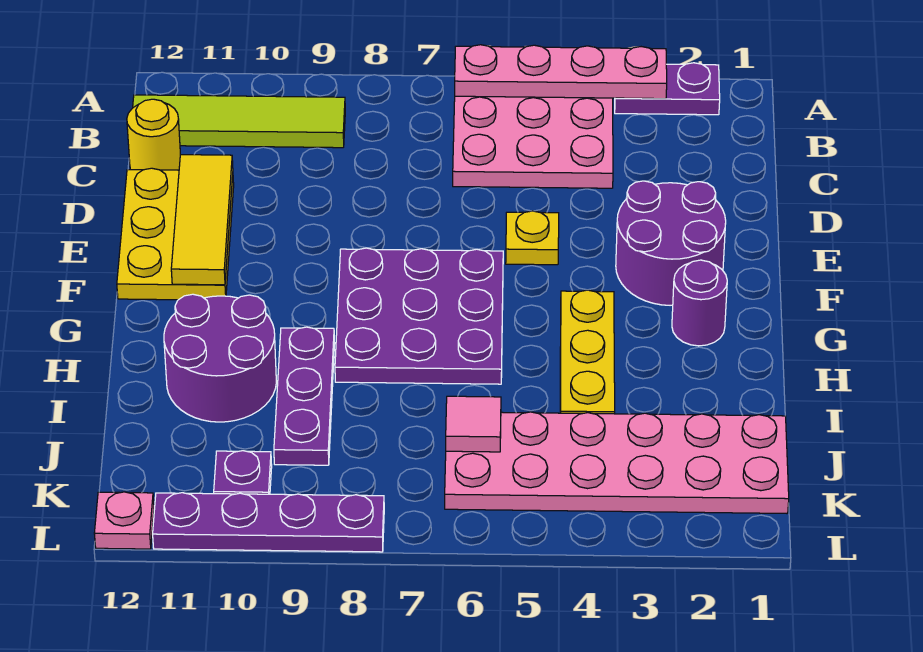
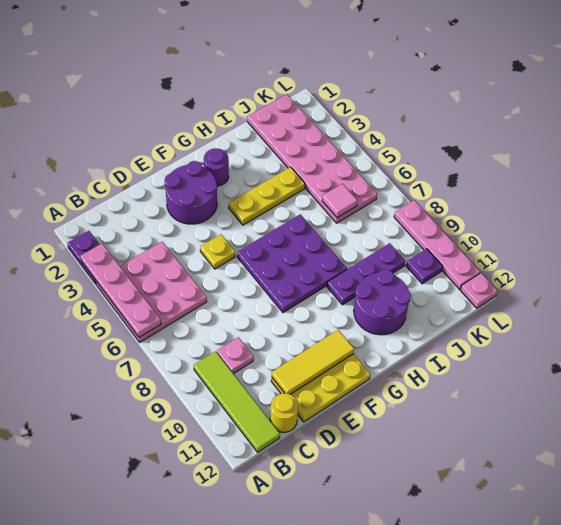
none -> pink plate C9 level 1
purple plate L8:L11 level 1 -> pink plate L8:L11 level 1

